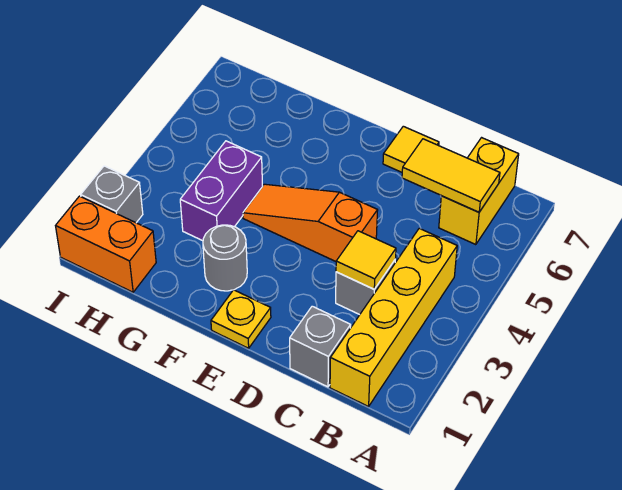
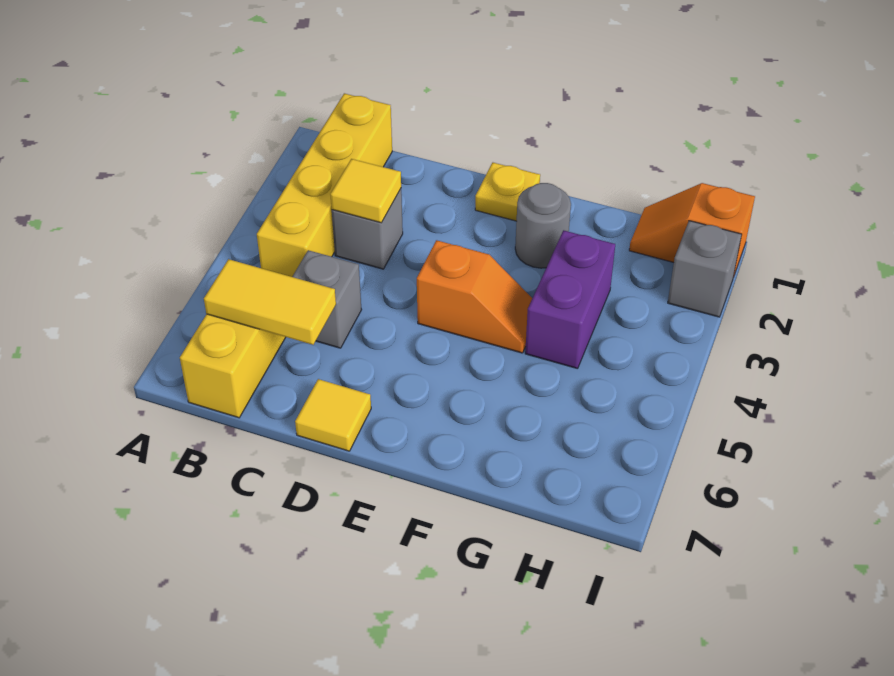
grey brick C1 level 1 -> grey brick C5 level 1
orange slope D4:F4 level 1 top D -> orange slope E4:F4 level 1 top E
orange brick H1:I1 level 1 -> orange slope H1:I1 level 1 top I

